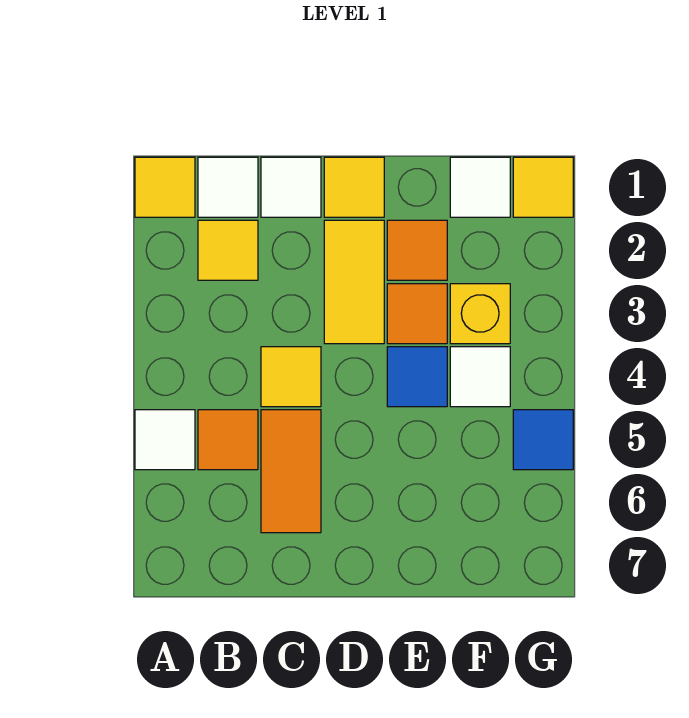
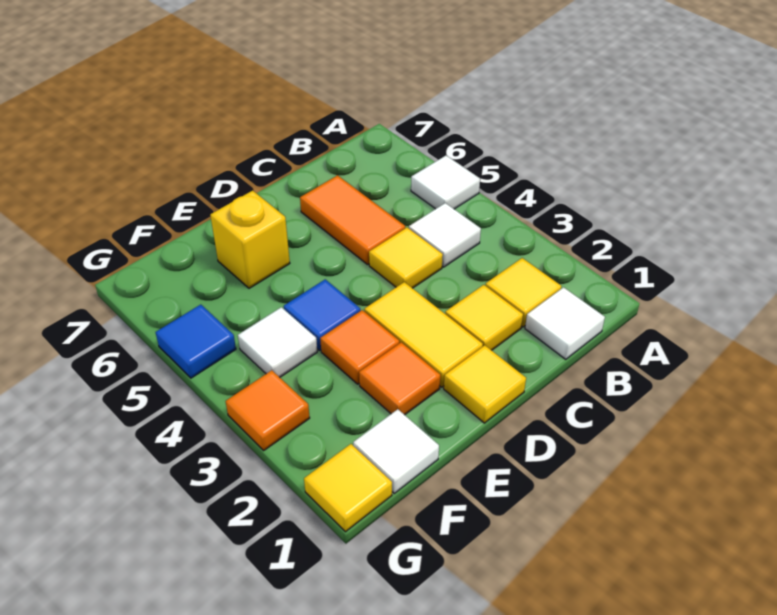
yellow tile A1 level 1 -> yellow tile C2 level 1
orange tile B5 level 1 -> orange tile G3 level 1
white tile C1 level 1 -> white tile B4 level 1
yellow brick F3 level 1 -> yellow brick E6 level 1

